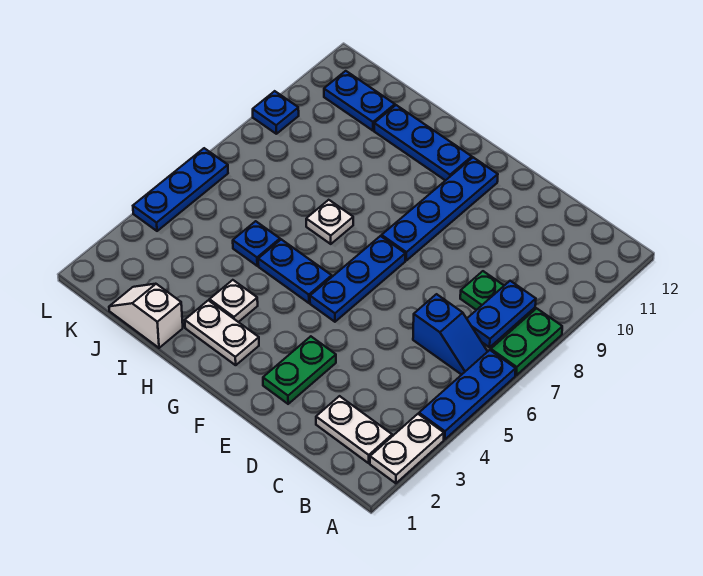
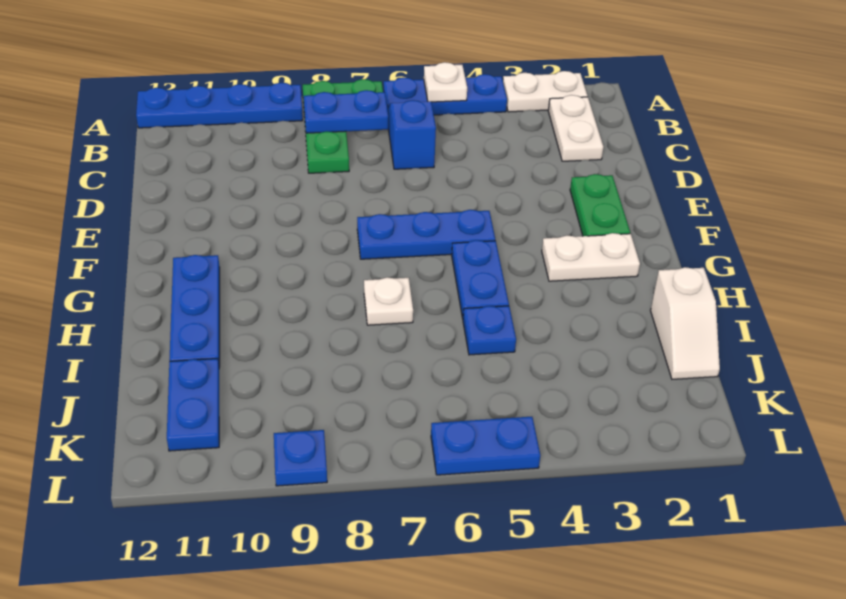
green plate E2:E3 level 1 -> green plate E2:F2 level 1
blue plate F8:F11 level 1 -> blue plate A9:A12 level 1
white plate G2:H2 level 1 -> white plate G2:G3 level 1
white plate H3 level 1 -> white plate A5 level 2
blue plate L4:L6 level 1 -> blue plate L5:L6 level 1

